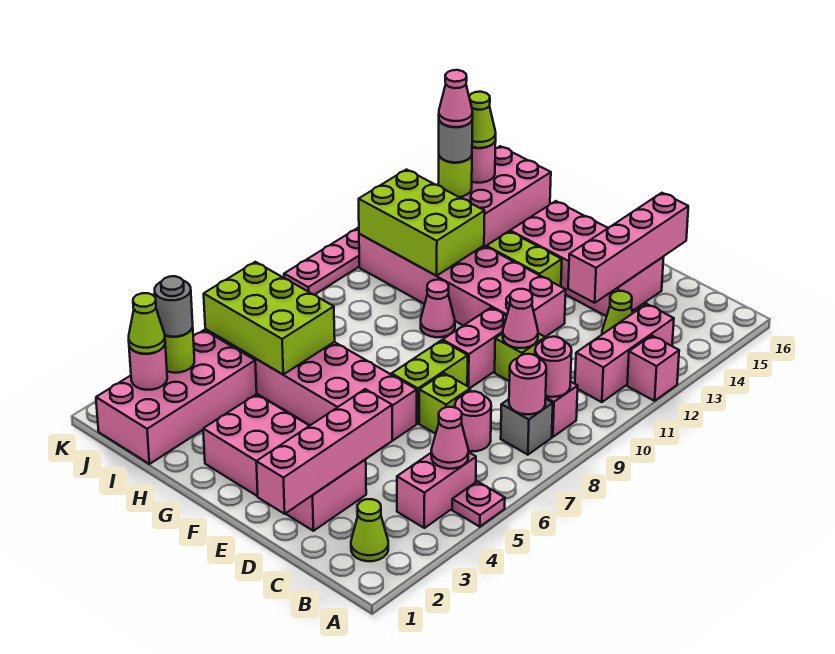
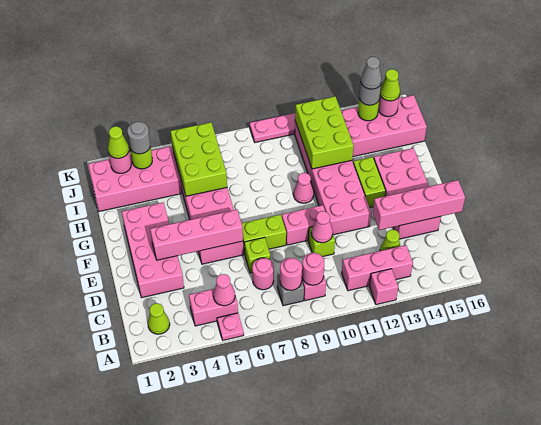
pink brick D1:D4 level 2 -> pink brick E3:E6 level 2
pink cone J14 level 4 -> grey cone J14 level 4

